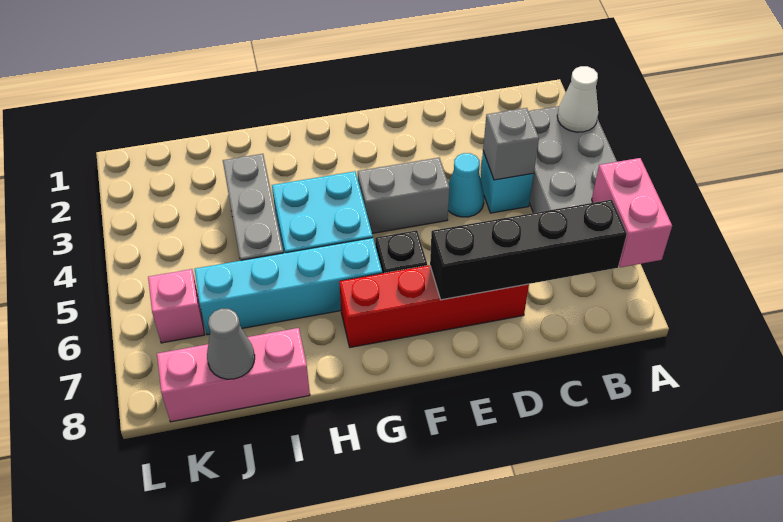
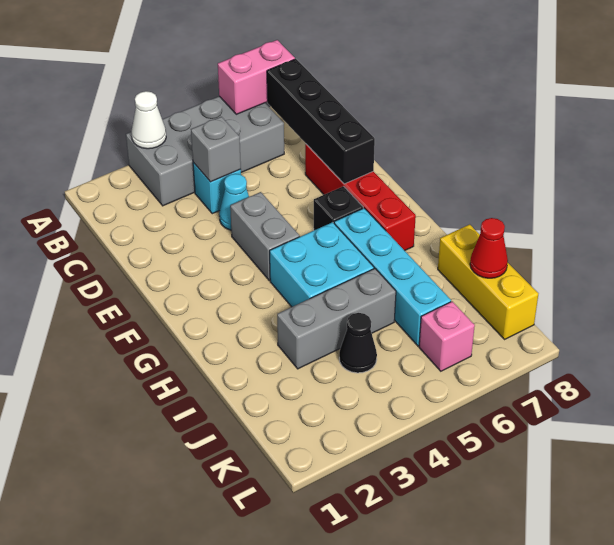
pink brick I8:K8 level 1 -> yellow brick I8:K8 level 1
none -> black cone J4 level 1
grey cone J8 level 2 -> red cone J8 level 2

